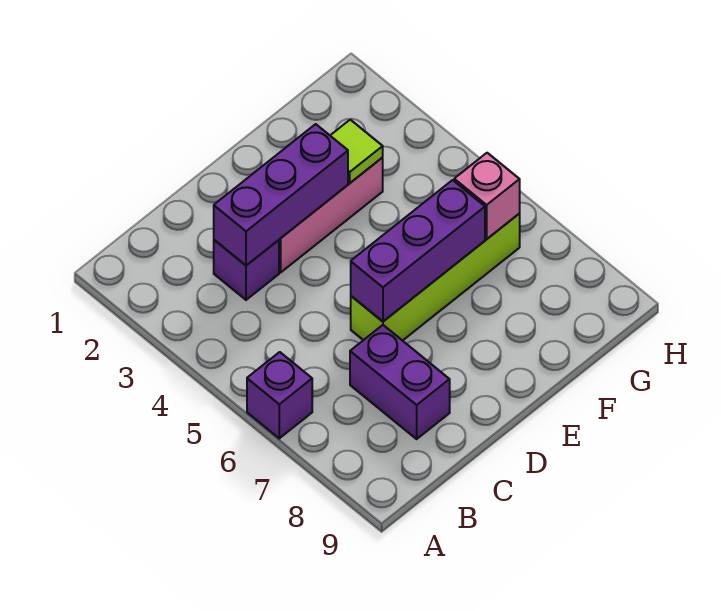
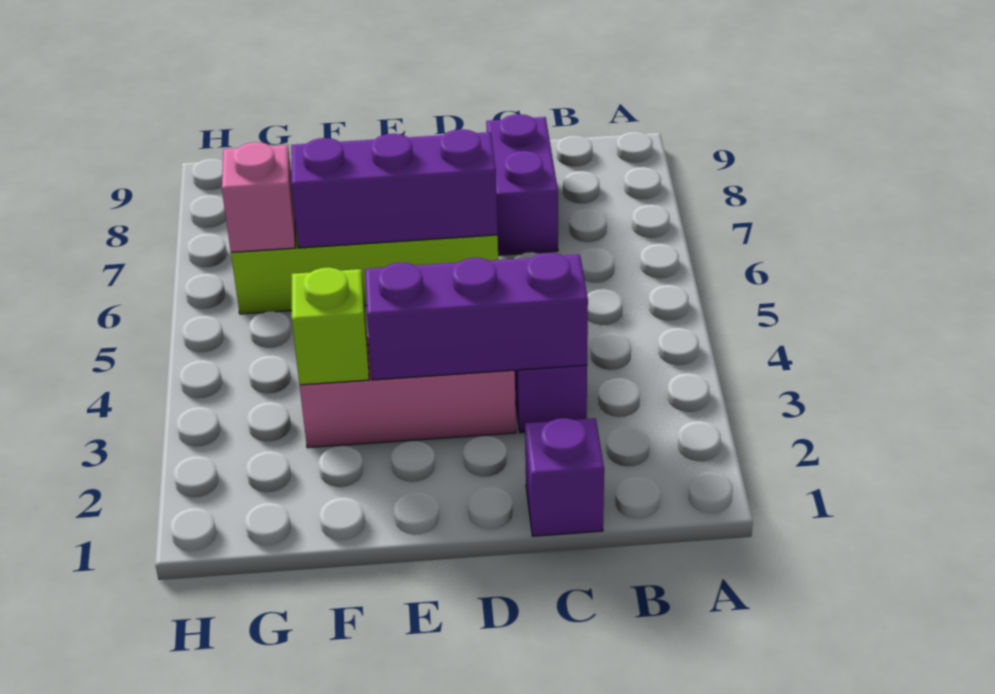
purple brick A6 level 1 -> purple brick C1 level 1
lime tile F3 level 2 -> lime brick F3 level 2

